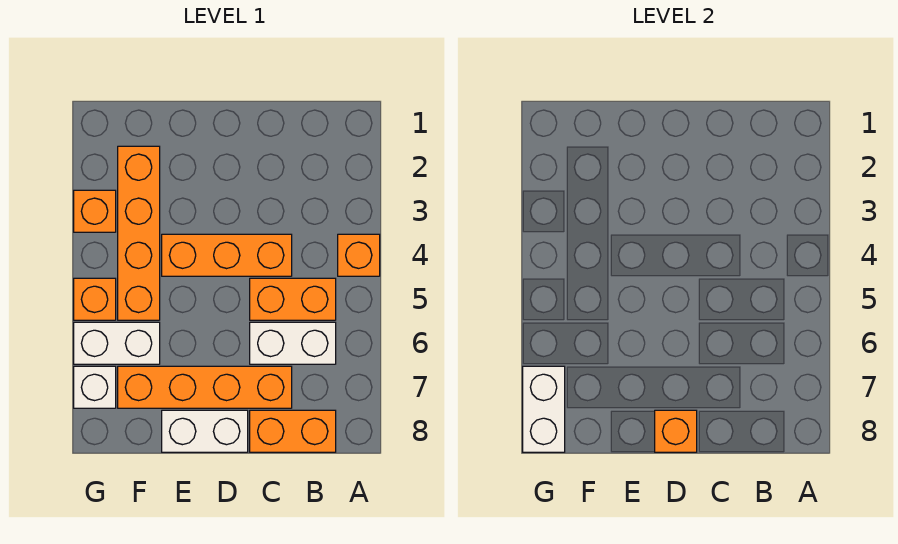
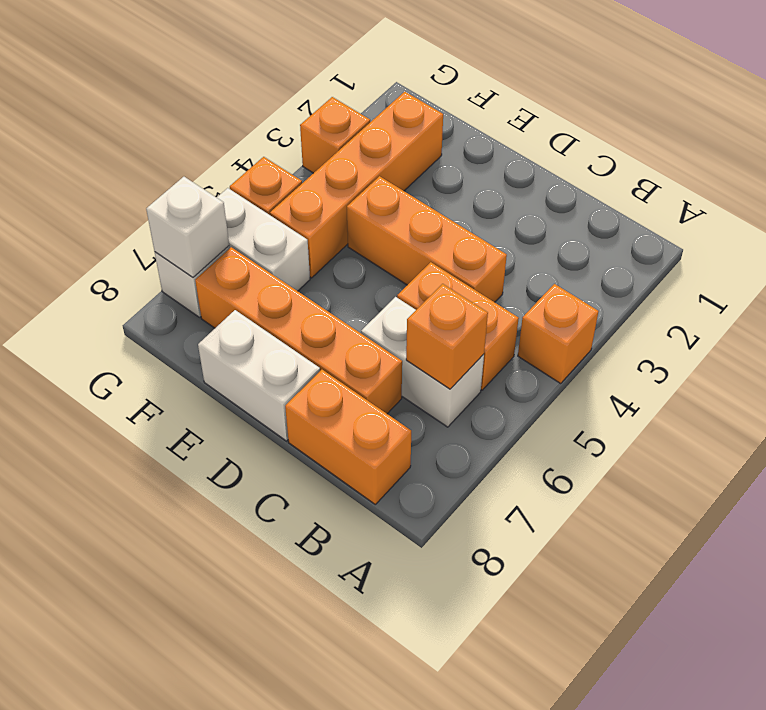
orange brick D8 level 2 -> orange brick B6 level 2
white brick G7:G8 level 2 -> white brick G7 level 2

